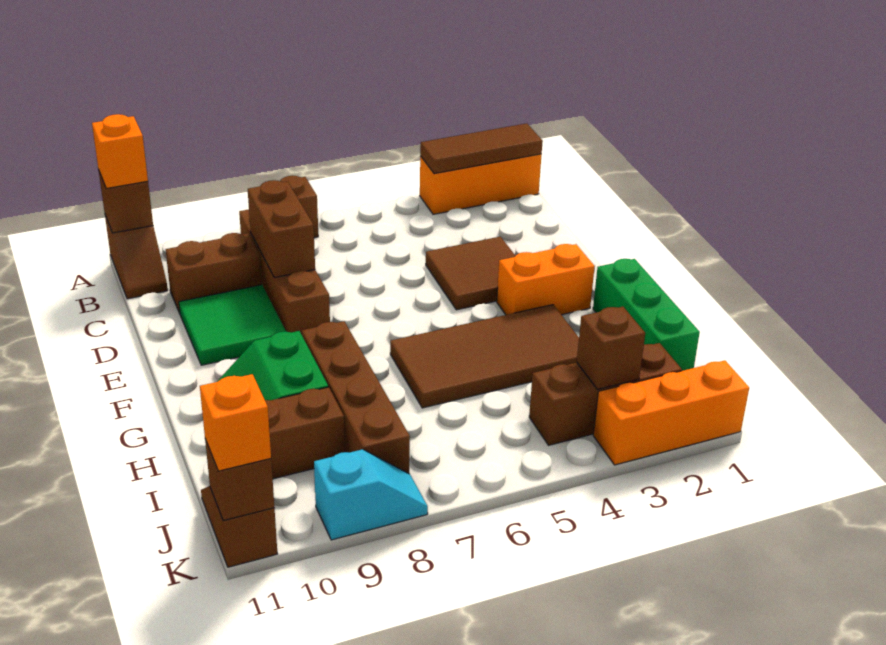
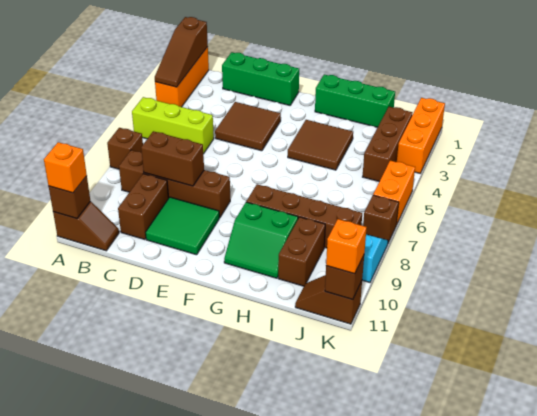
brown tile A1:A3 level 2 -> brown slope A1:A3 level 2 top 1
none -> lime brick A5:C5 level 1
none -> green brick C1:E1 level 1
orange brick F2:F3 level 1 -> orange brick K5:K6 level 1
brown tile G3:H6 level 1 -> brown tile G3:H4 level 1
brown brick J3 level 2 -> brown brick K7 level 1

